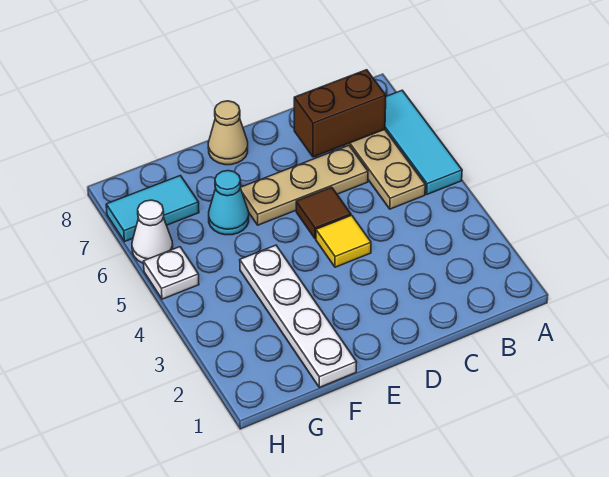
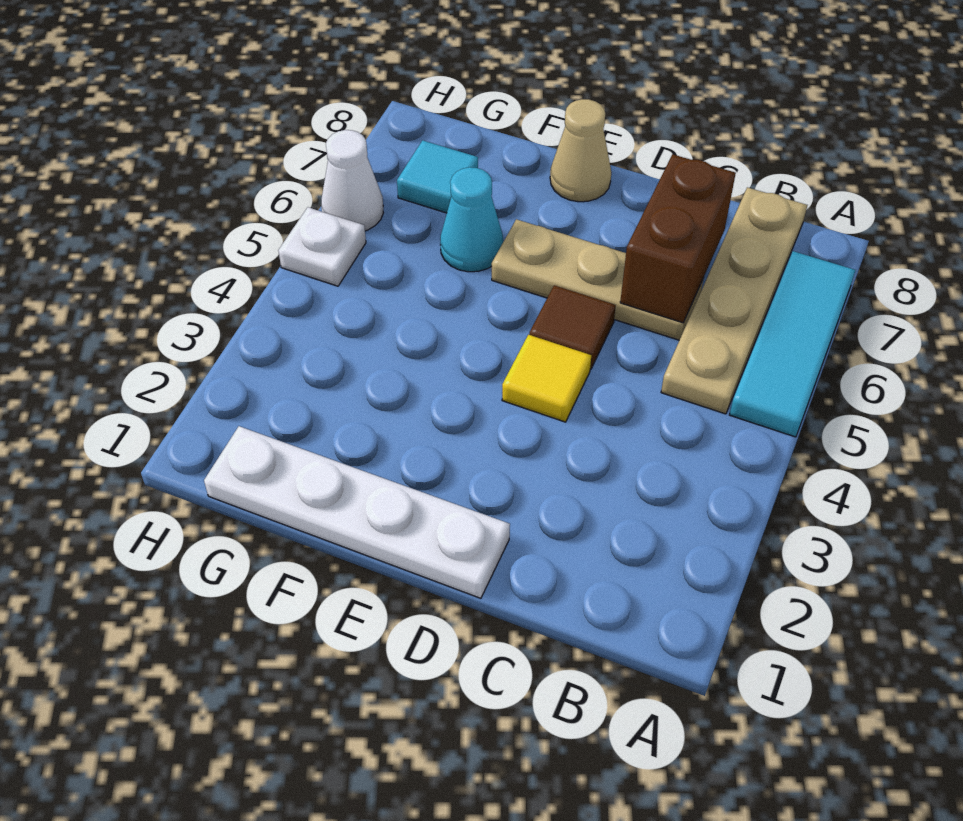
brown brick B7:C7 level 2 -> brown brick C6:C7 level 2
white plate F1:F4 level 1 -> white plate D1:G1 level 1
cyan tile G7:H7 level 1 -> cyan tile G7 level 1

